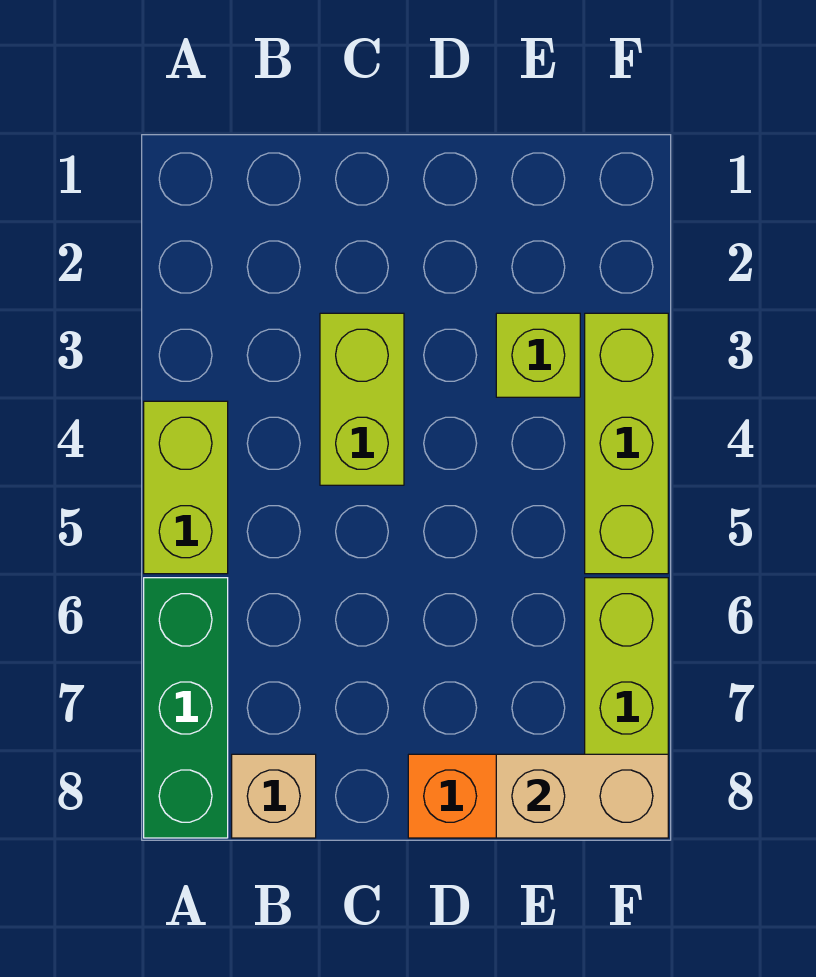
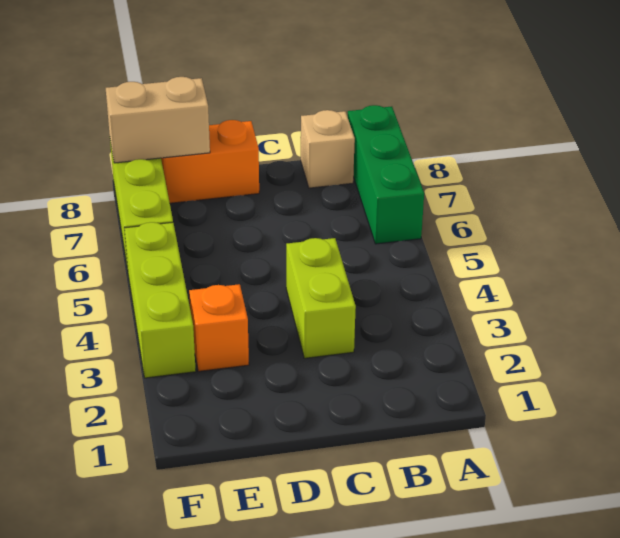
lime brick A4:A5 level 1 -> none
lime brick E3 level 1 -> orange brick E3 level 1

